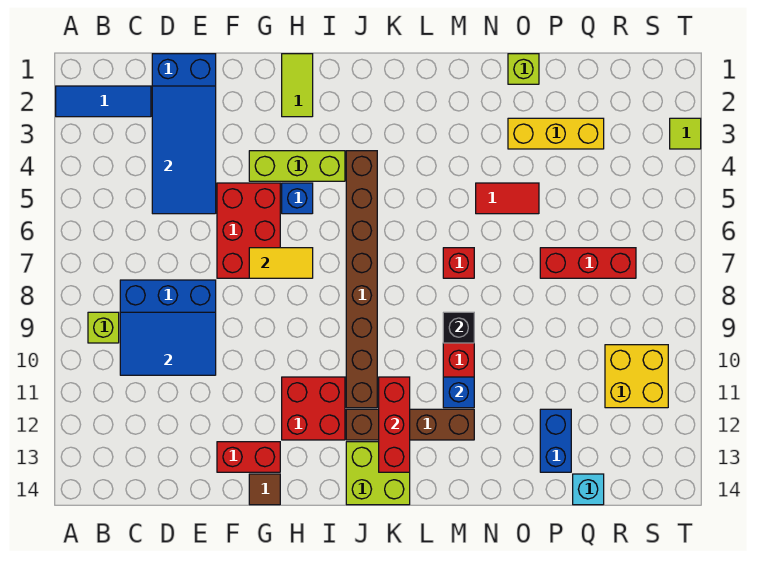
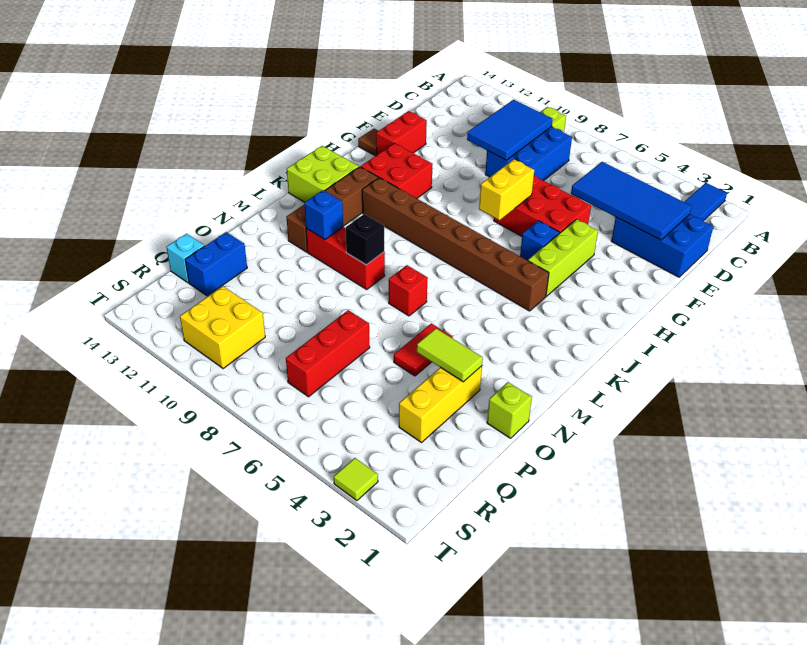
yellow tile G7:H7 level 2 -> yellow brick G7:H7 level 2
lime tile H1:H2 level 1 -> lime tile O3:O4 level 2
red brick K11:K13 level 2 -> none
blue brick P12:P13 level 1 -> blue brick P13:Q13 level 1

